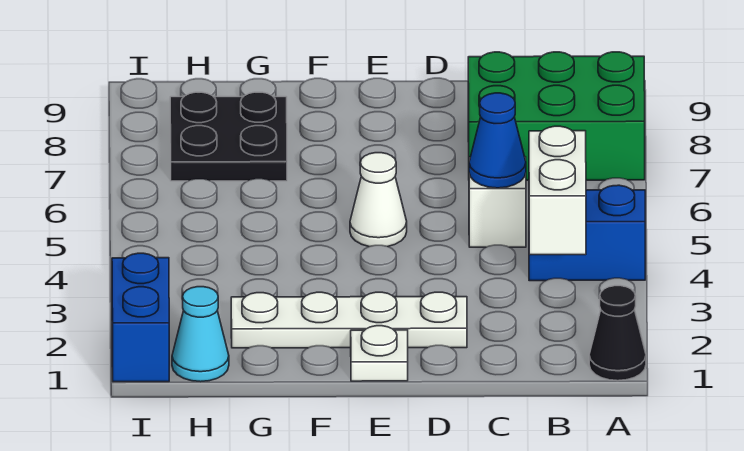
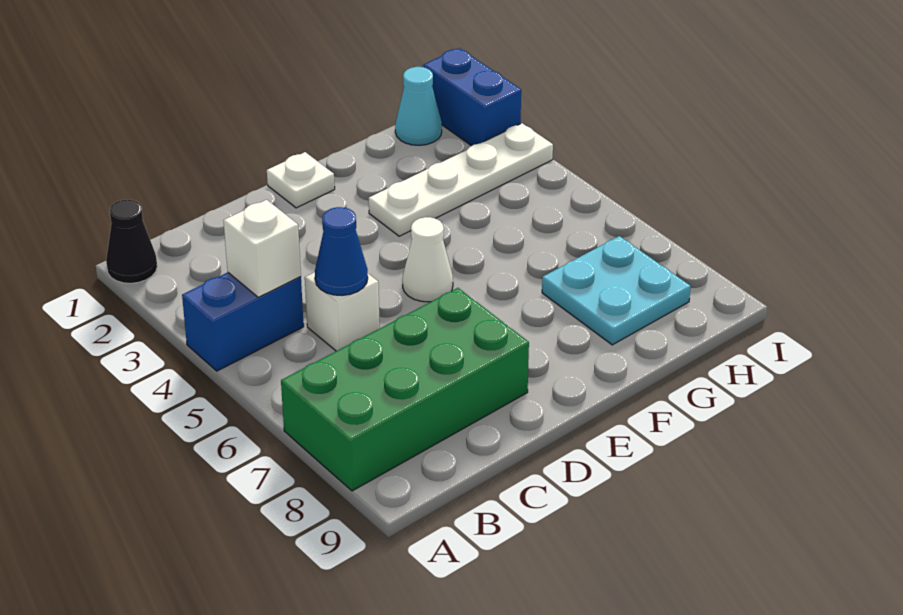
green brick A7:C8 level 1 -> green brick A7:D8 level 1
white brick B3:B4 level 2 -> white brick B4 level 2
white plate D2:G2 level 1 -> white plate F3:I3 level 1
black plate G7:H8 level 1 -> cyan plate G7:H8 level 1

